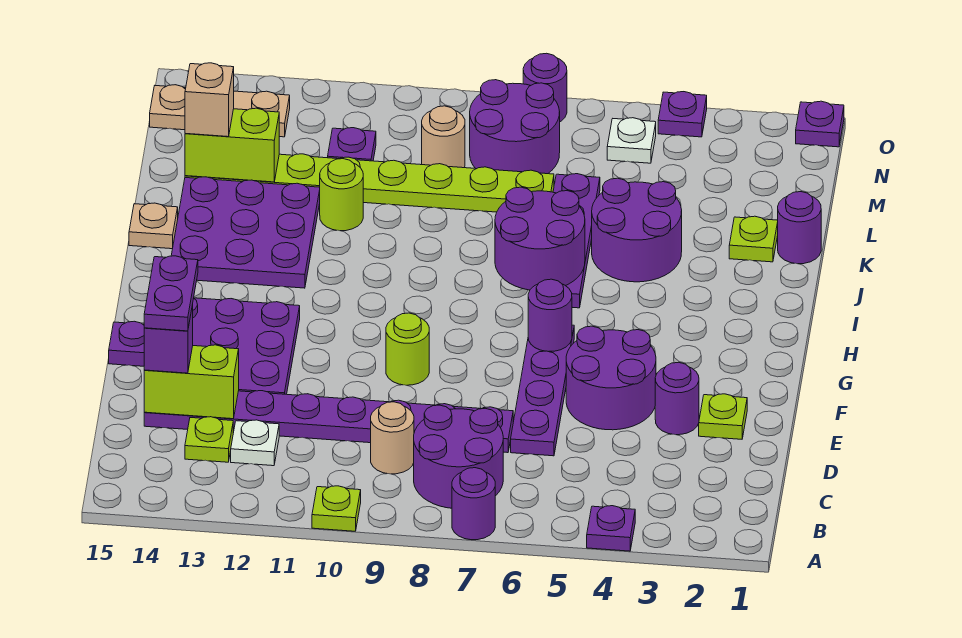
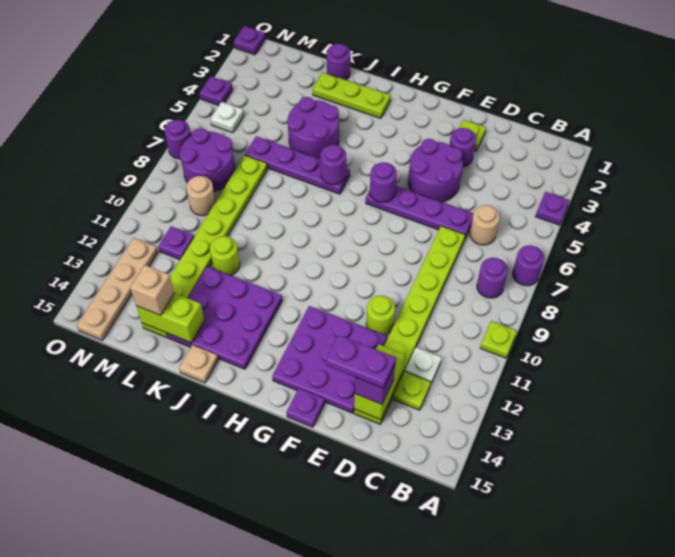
purple round brick B7:C8 level 1 -> purple round brick B8 level 1
tan round brick C9 level 1 -> tan round brick C6 level 1
purple plate D7:D14 level 1 -> lime plate D7:D14 level 1
lime round brick F9 level 1 -> lime round brick E11 level 1
purple round brick I6:J7 level 2 -> purple round brick I6 level 2
lime plate K2 level 1 -> lime plate I2:K2 level 1
lime brick L13:L14 level 2 -> lime brick K14:L14 level 2
tan plate N13:N15 level 1 -> tan plate N12:N15 level 1

